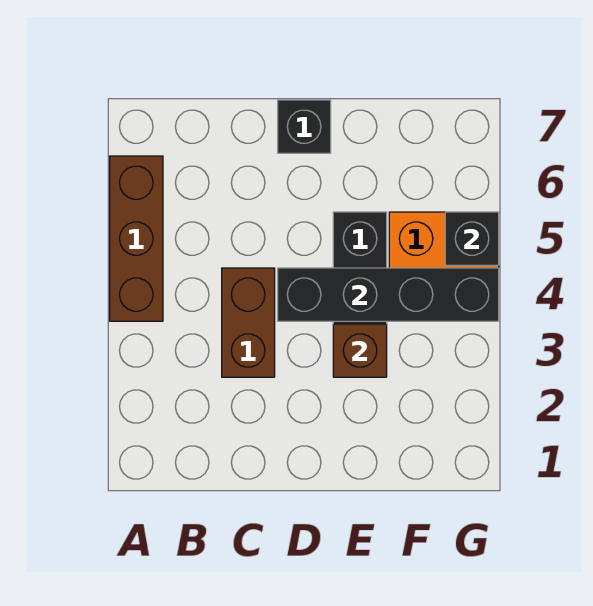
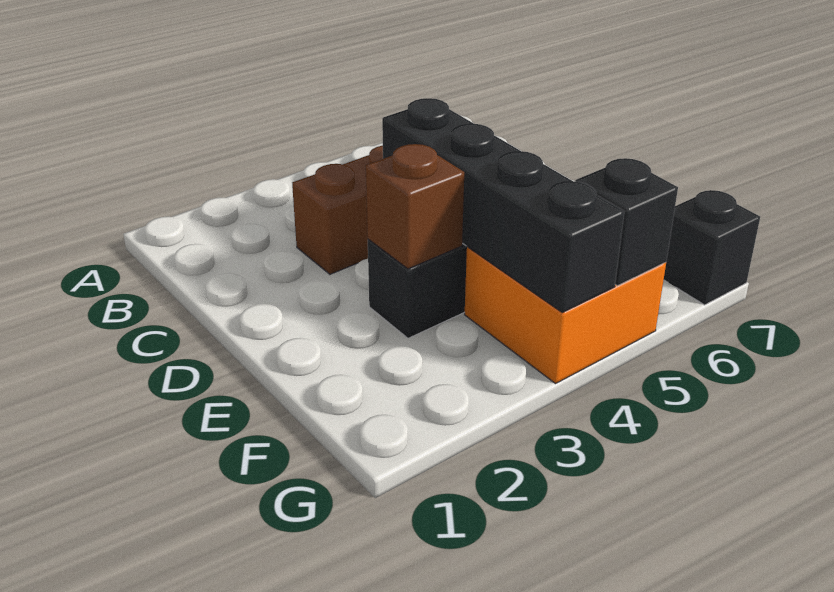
brown brick A4:A6 level 1 -> none
black brick D7 level 1 -> black brick G7 level 1

